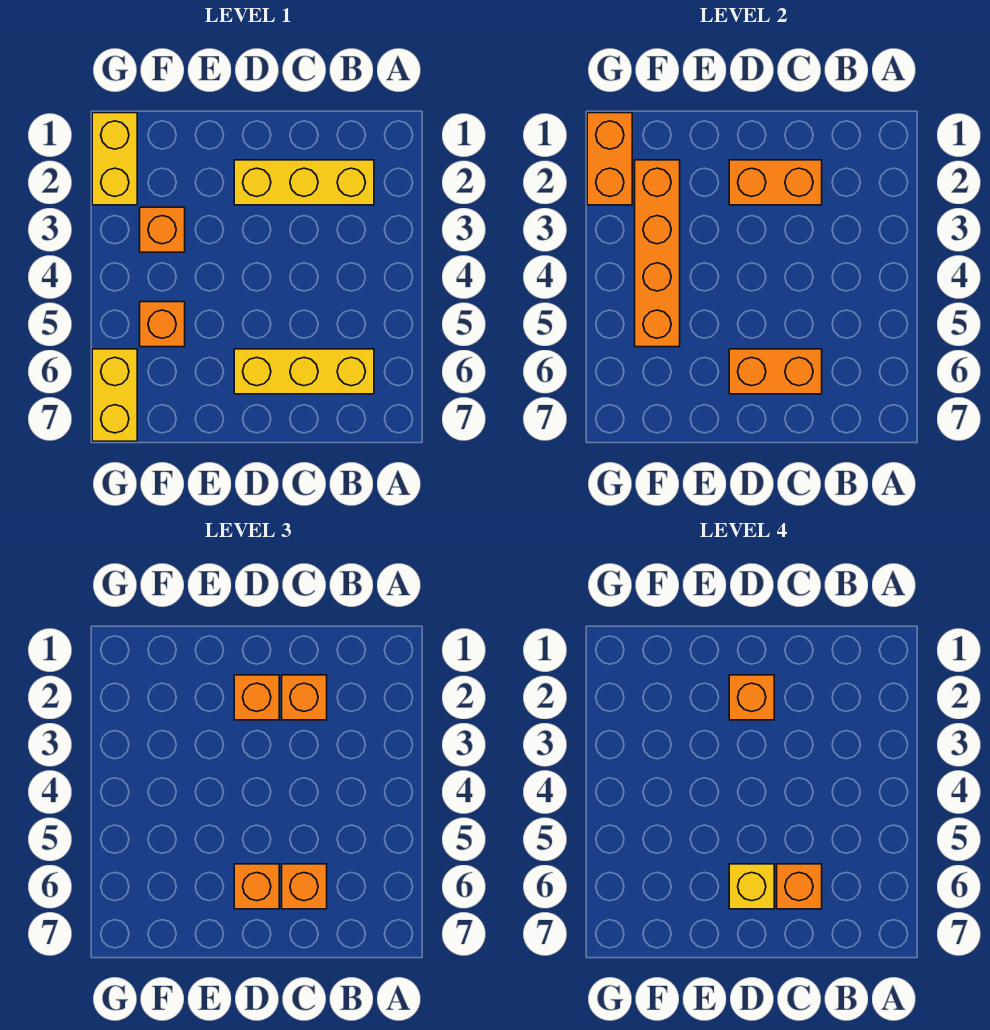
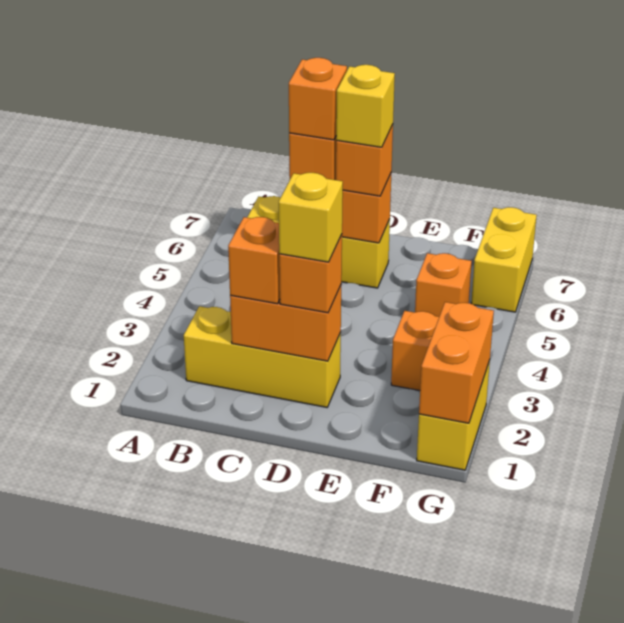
orange brick D2 level 4 -> yellow brick D2 level 4
orange brick F2:F5 level 2 -> none

